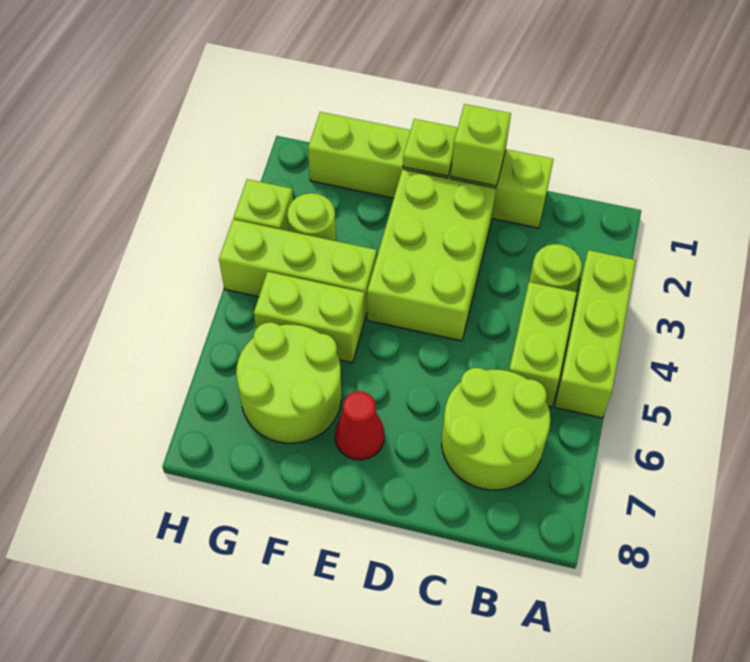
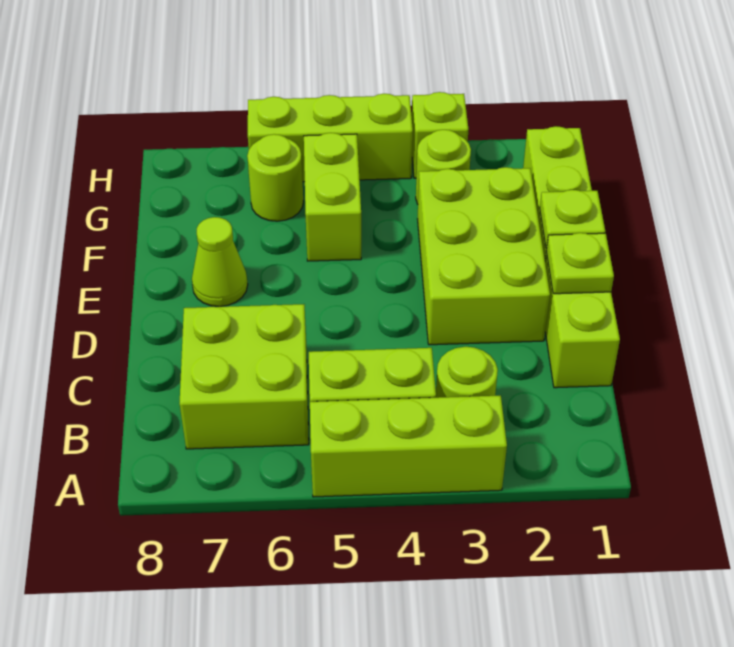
lime round brick B6:C7 level 1 -> lime brick B6:C7 level 1
lime brick D1 level 2 -> lime plate D1 level 2
lime brick D2:E4 level 1 -> lime brick D2:F3 level 1
red cone E7 level 1 -> lime cone E7 level 1
lime brick F4:H4 level 1 -> lime brick H4:H6 level 1
lime round brick F6:G7 level 1 -> lime round brick G6 level 1

